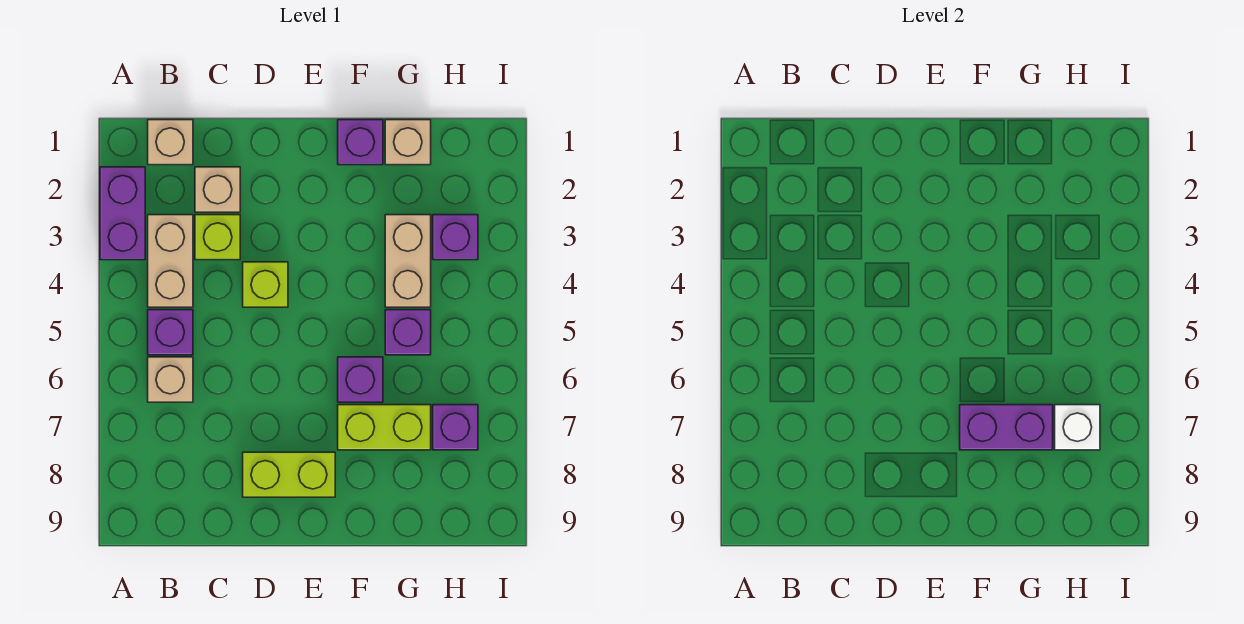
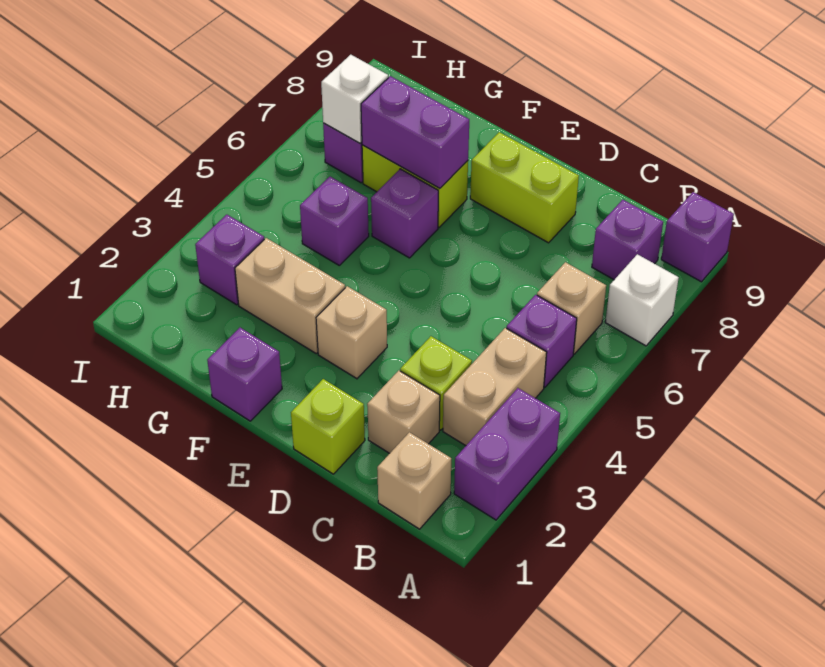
none -> white brick A7 level 1
none -> purple brick A9 level 1
none -> purple brick B8 level 1
lime brick D4 level 1 -> lime brick D1 level 1
tan brick G1 level 1 -> tan brick E3 level 1
tan brick G3:G4 level 1 -> tan brick F3:G3 level 1

